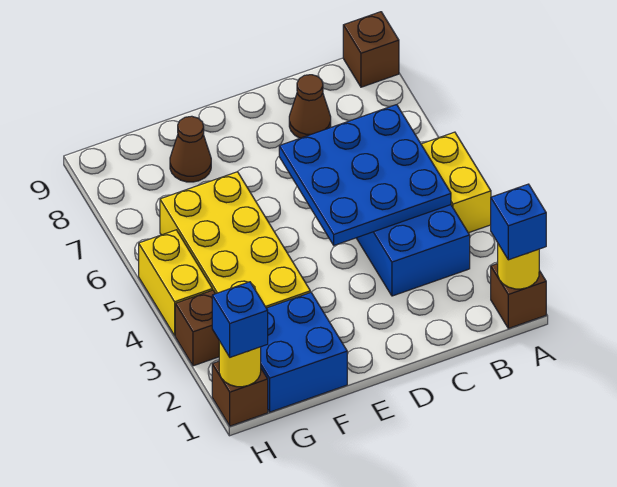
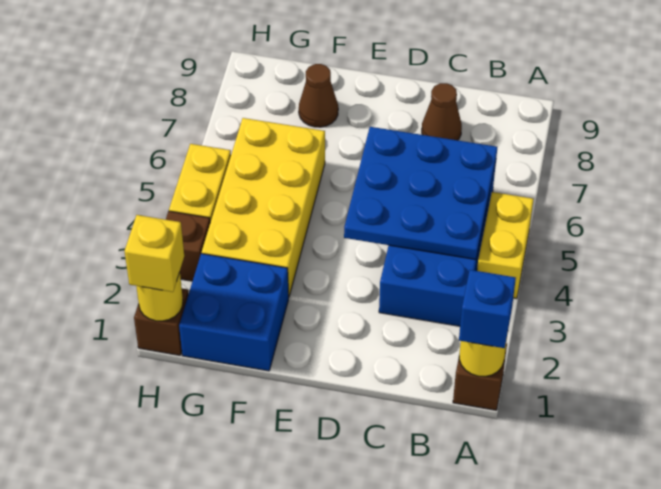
brown brick A9 level 1 -> none
blue brick H1 level 3 -> yellow brick H1 level 3

